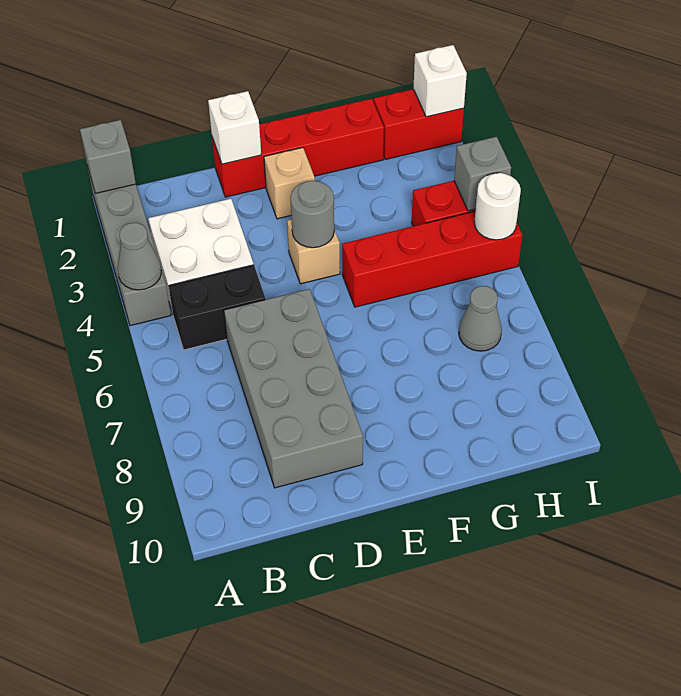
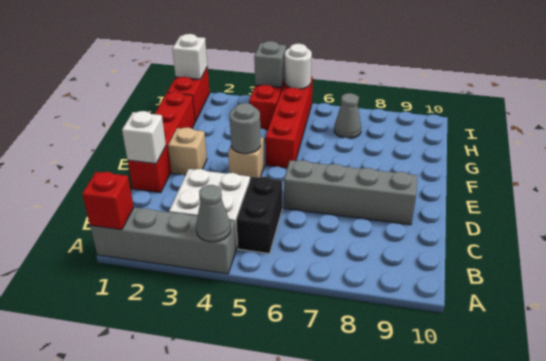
grey brick A1 level 2 -> red brick A1 level 2
grey brick C6:D9 level 1 -> grey brick D6:D9 level 1

